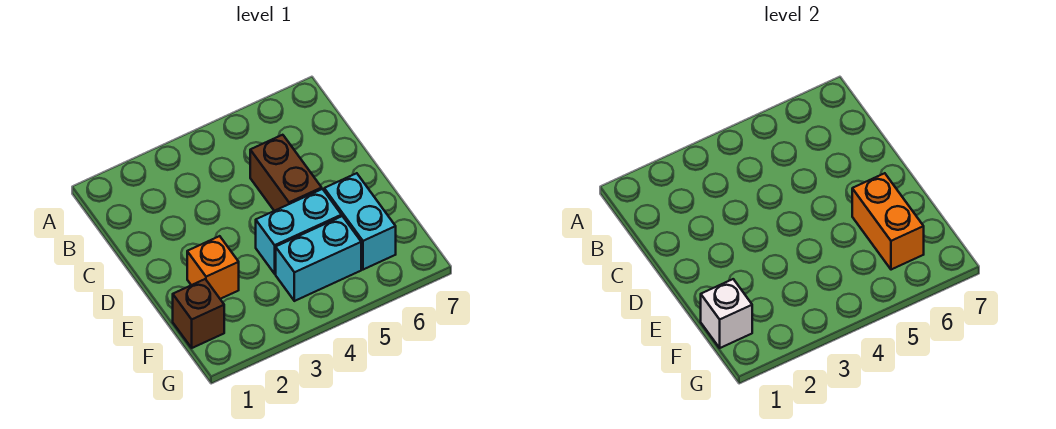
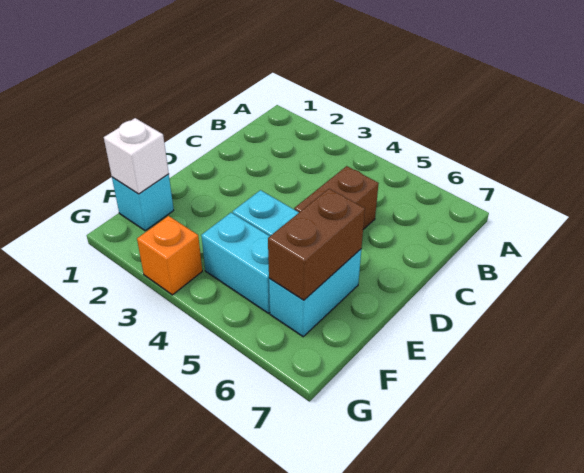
orange brick E2 level 1 -> orange brick G3 level 1
orange brick E6:F6 level 2 -> brown brick E6:F6 level 2
brown brick F1 level 1 -> cyan brick F1 level 1

